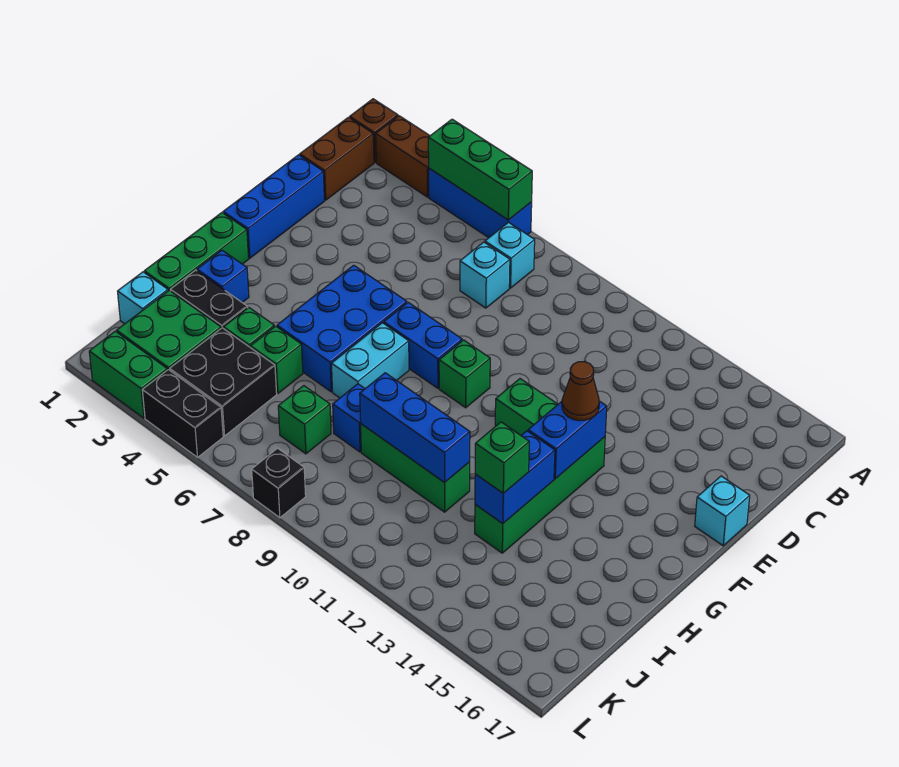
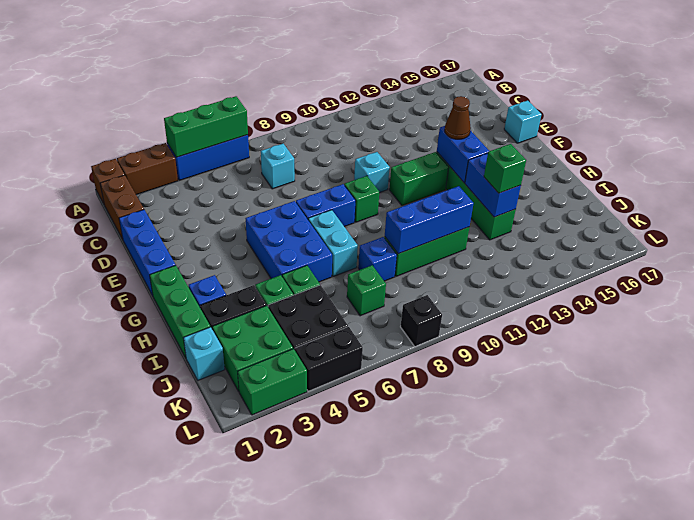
cyan brick B7 level 1 -> cyan brick E10 level 1

